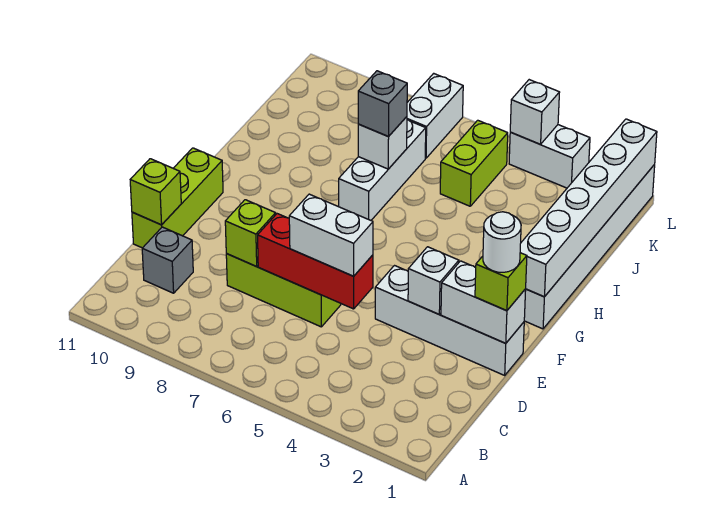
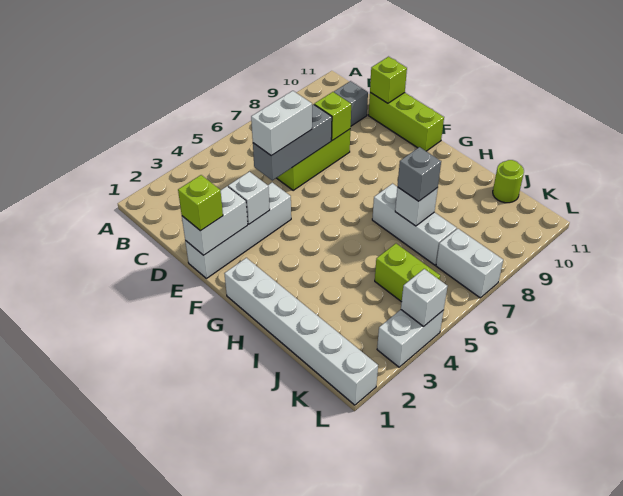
red brick D5:D7 level 2 -> grey brick D5:D7 level 2
white round brick E1 level 4 -> none
white brick G1:L1 level 2 -> none
none -> lime round brick J11 level 1

